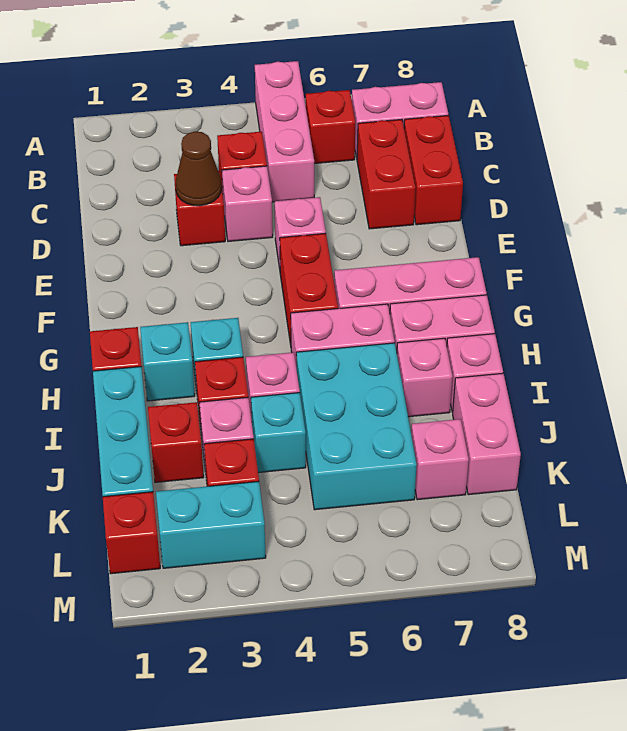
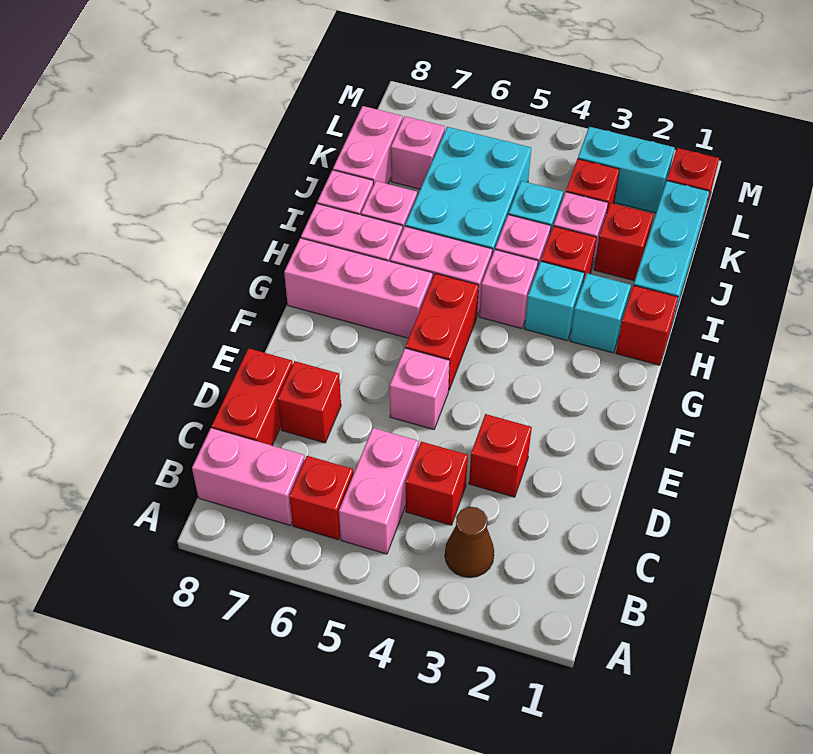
pink brick A5:C5 level 1 -> pink brick B5:C5 level 1
red brick C7:D7 level 1 -> red brick D7 level 1
brown cone D3 level 2 -> brown cone B3 level 1
pink brick D4 level 1 -> pink brick H4 level 1

